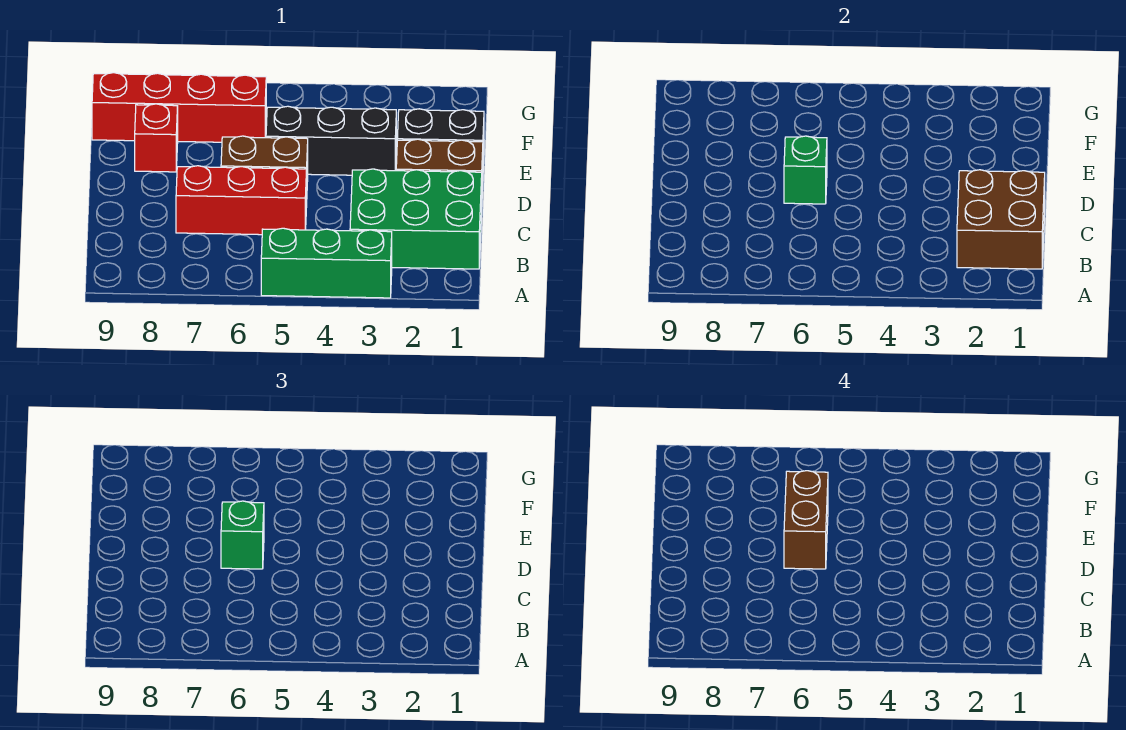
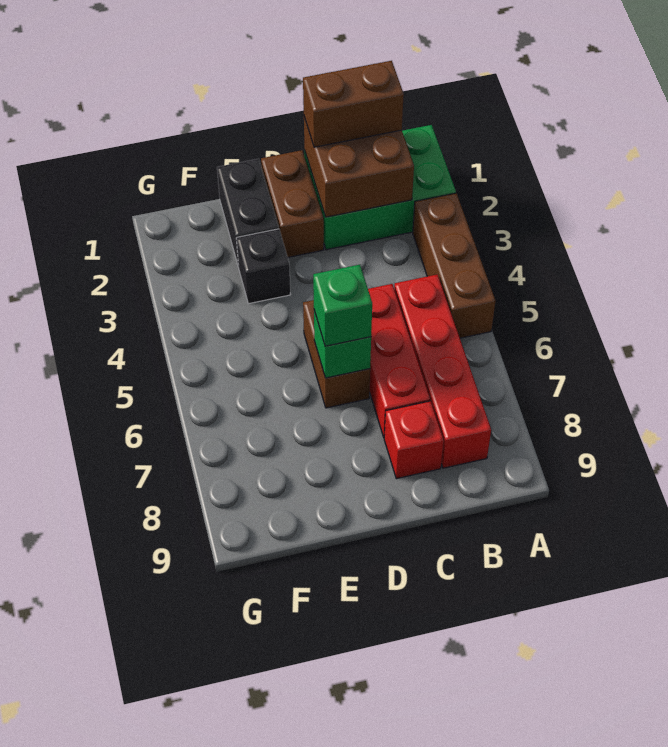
green brick A3:A5 level 1 -> brown brick A3:A5 level 1
green brick B1:C3 level 1 -> green brick A1:C2 level 1
brown brick D6:E6 level 4 -> brown brick B1:C1 level 3
black brick E3:E5 level 1 -> black brick E3 level 1
red brick E8 level 1 -> red brick C8 level 1
red brick F6:F9 level 1 -> red brick B5:B8 level 1

